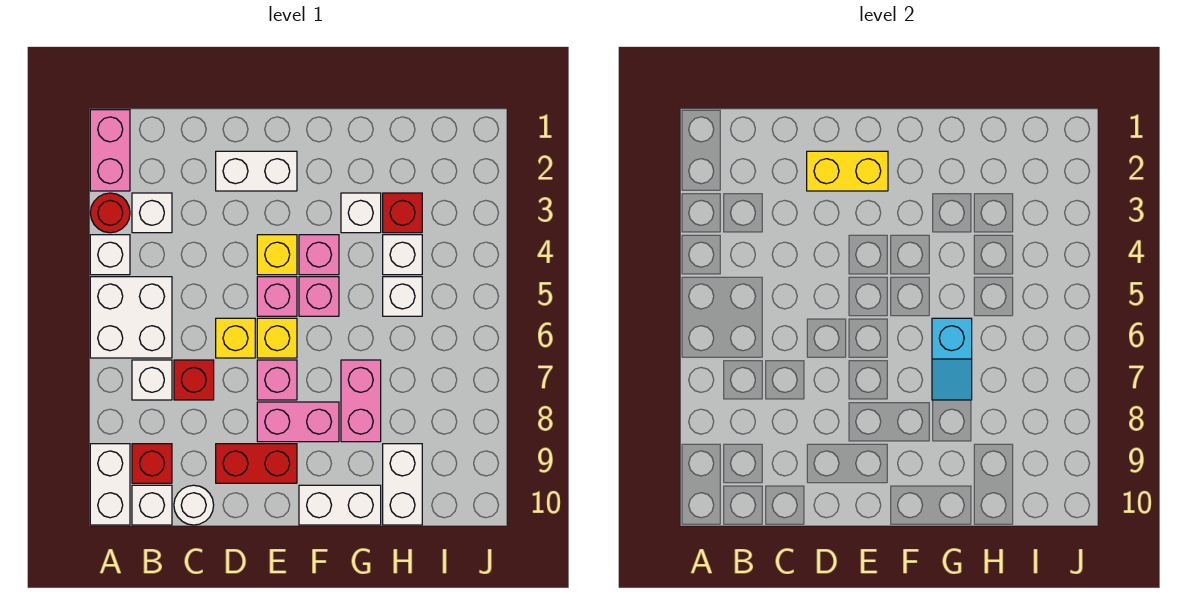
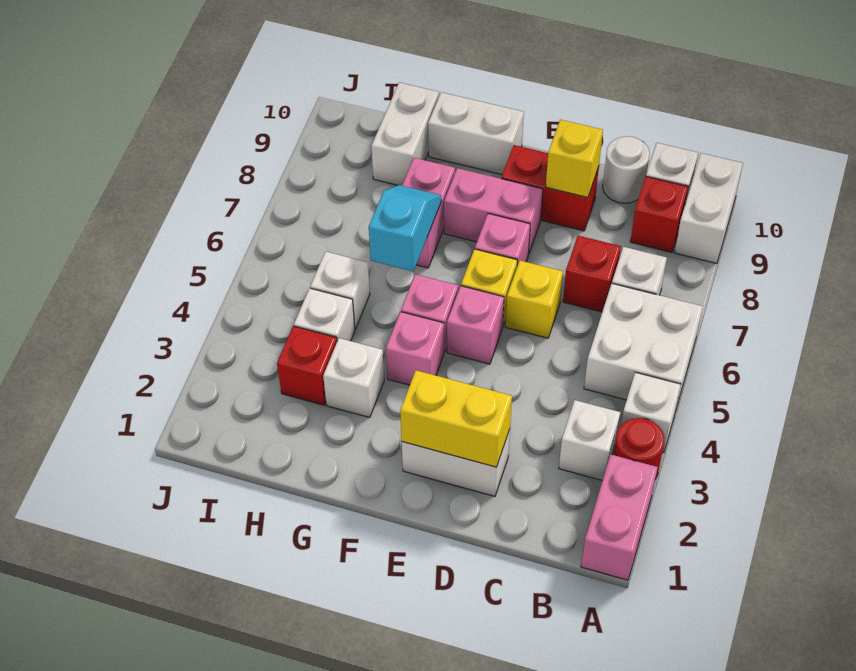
yellow brick E4 level 1 -> yellow brick D9 level 2

